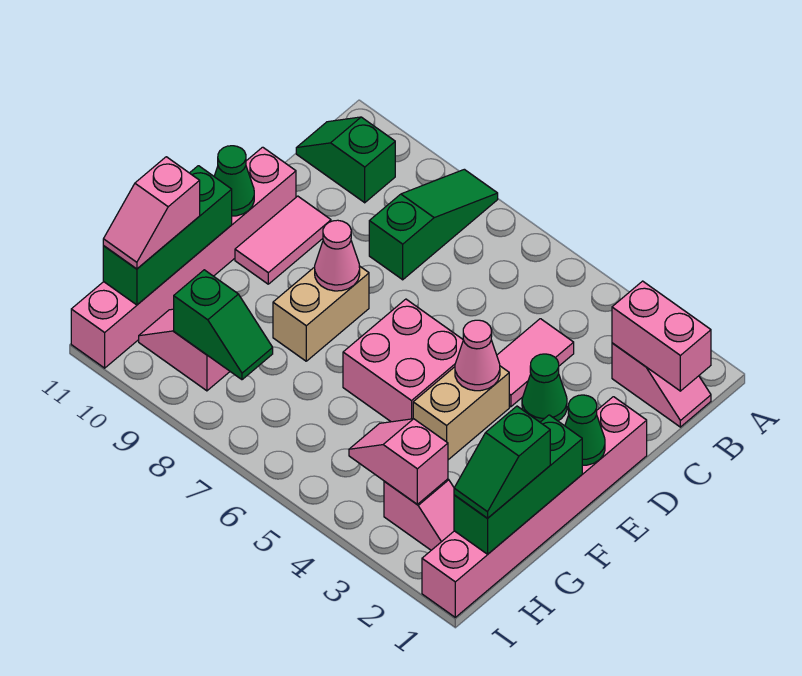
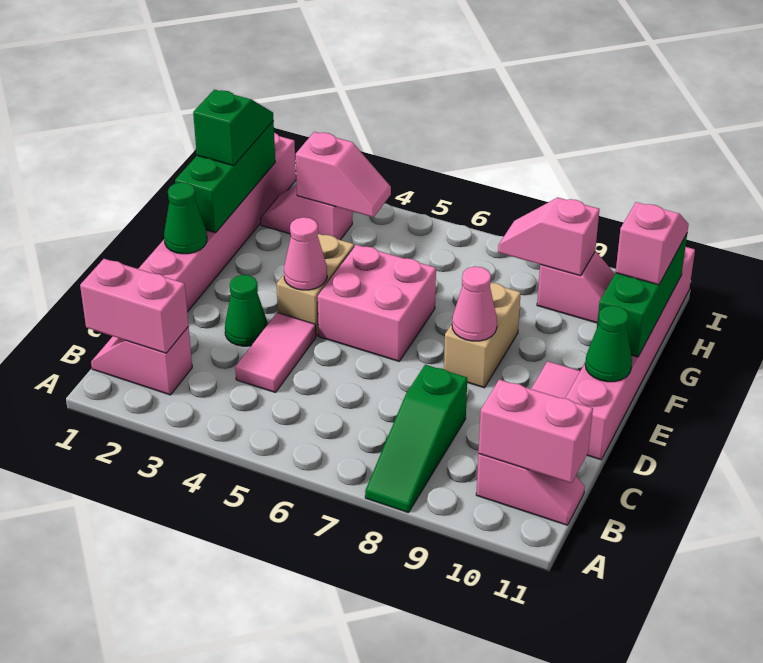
green slope B10:B11 level 1 top 10 -> pink slope B10:B11 level 1 top 10
none -> pink brick B10:B11 level 2
green slope H8:H9 level 2 top 9 -> pink slope H8:H9 level 2 top 9

